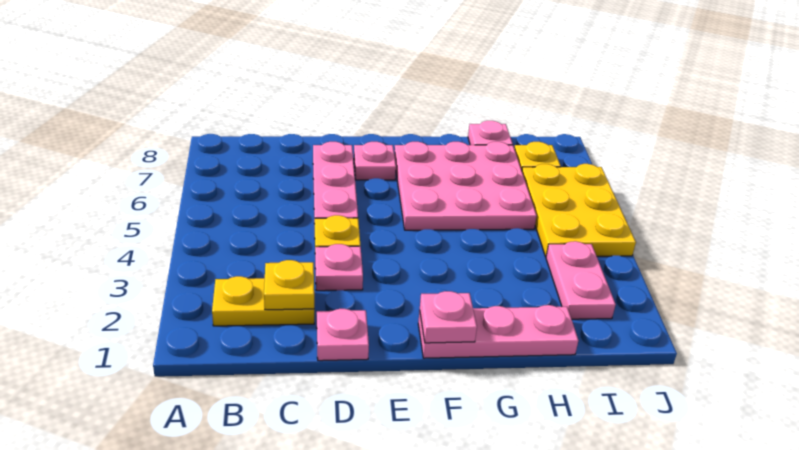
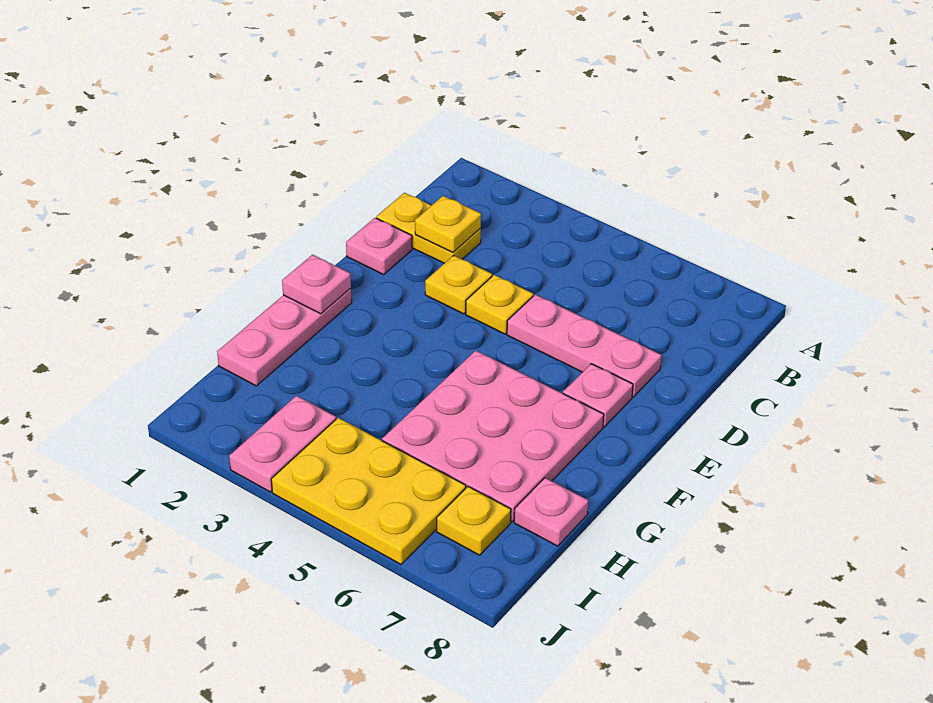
yellow plate B2:C2 level 1 -> yellow plate C1:C2 level 1
pink plate D3 level 1 -> yellow plate D3 level 1
pink plate I2:I3 level 1 -> pink plate I3:J3 level 1

